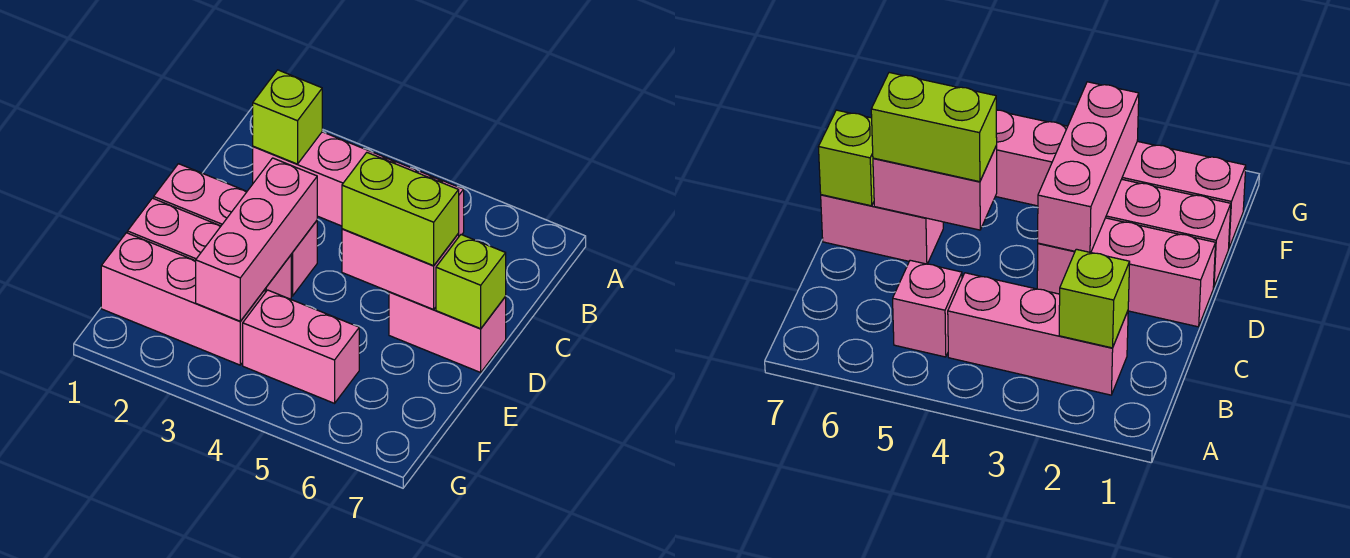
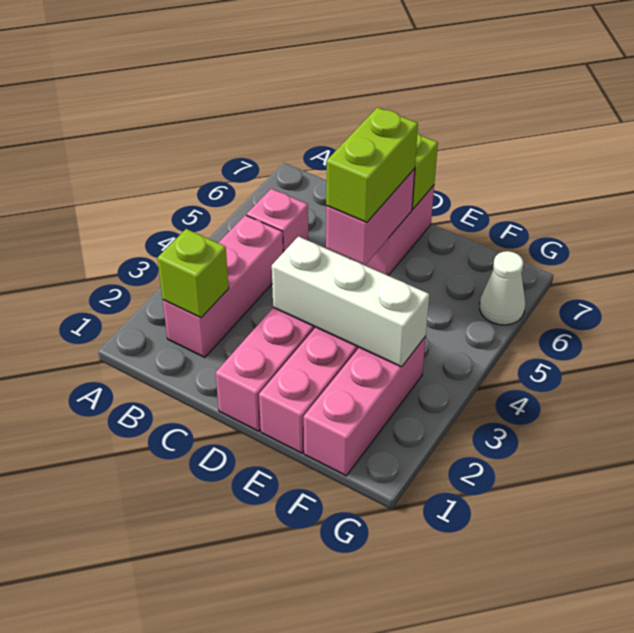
pink brick D3:F3 level 2 -> white brick D3:F3 level 2
pink brick F4:F5 level 1 -> none
none -> white cone G6 level 1

